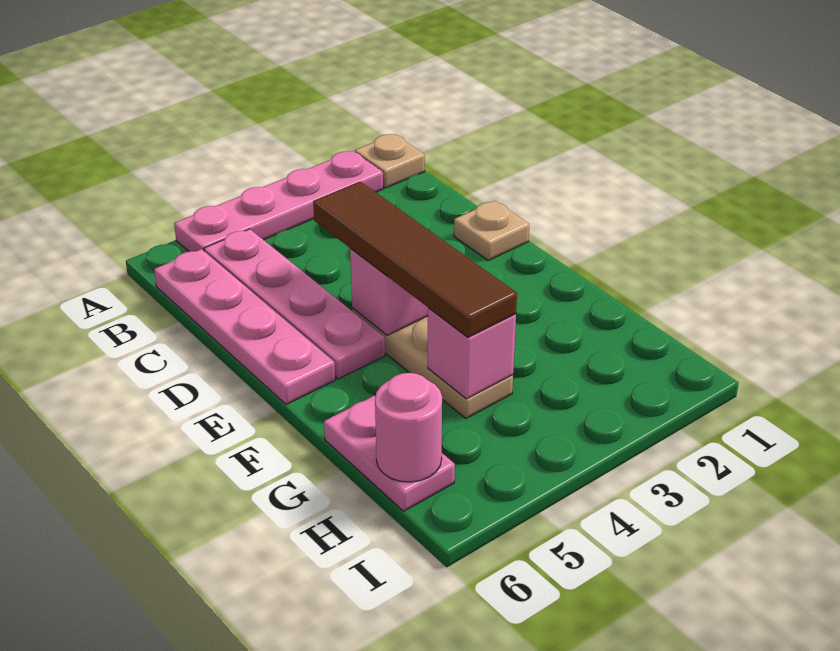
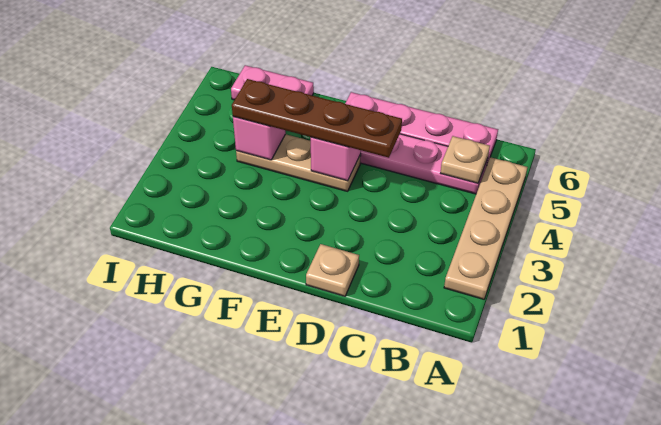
tan plate A1 level 1 -> tan plate B5 level 2
pink plate A2:A5 level 1 -> tan plate A2:A5 level 1
brown tile D4:G4 level 3 -> brown plate D4:G4 level 3
pink round brick H6 level 2 -> none

